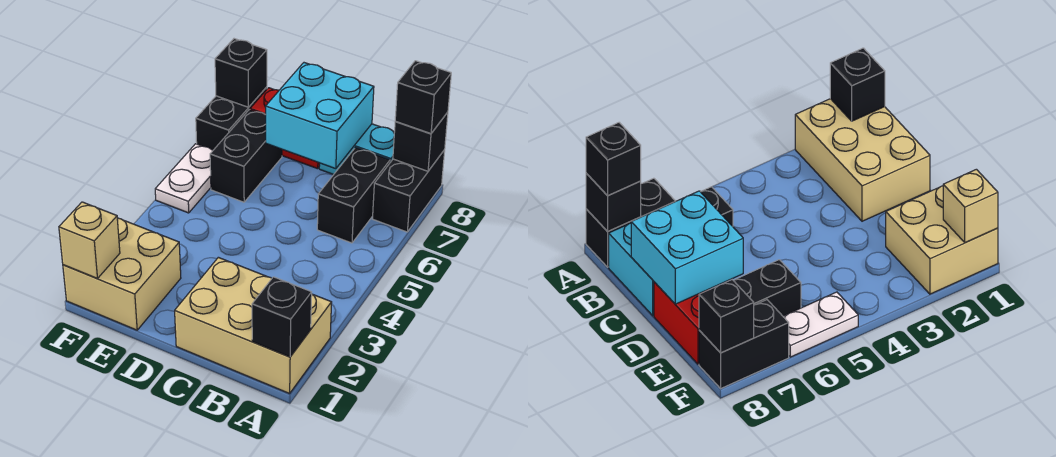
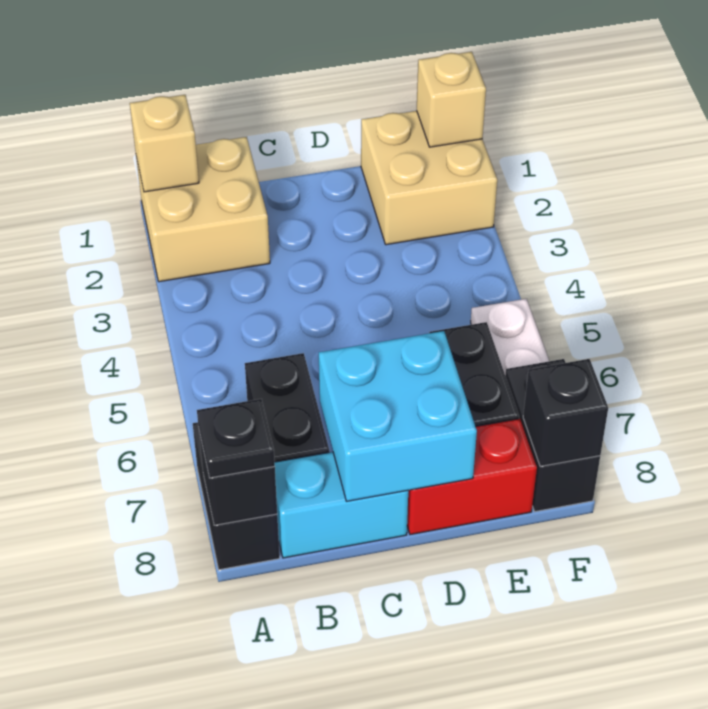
tan brick A1:C2 level 1 -> tan brick A1:B2 level 1
black brick A1 level 2 -> tan brick A1 level 2
black brick A8 level 3 -> black plate A8 level 3

